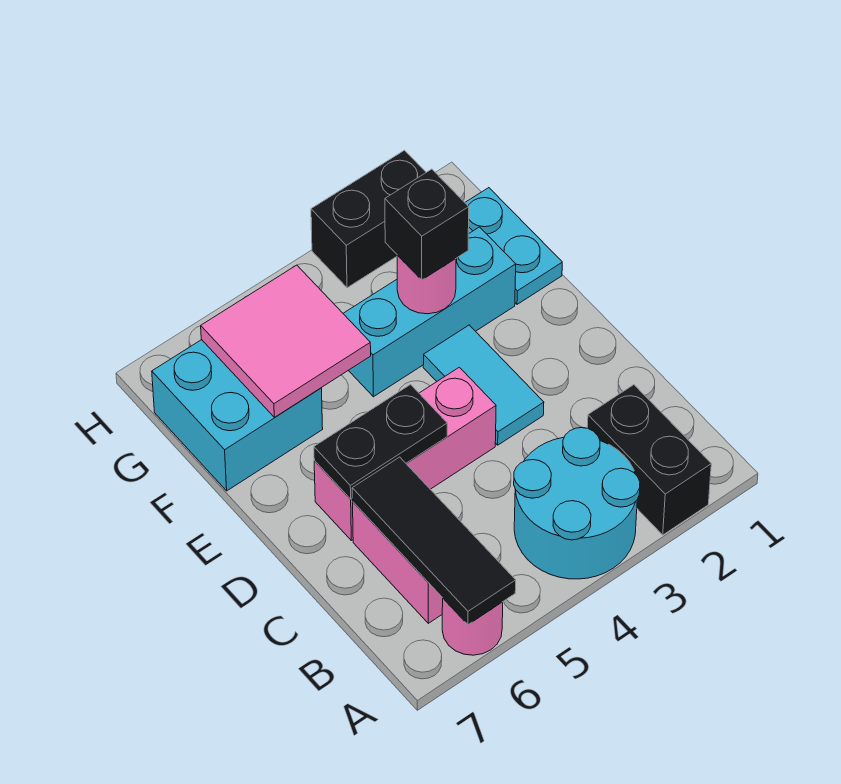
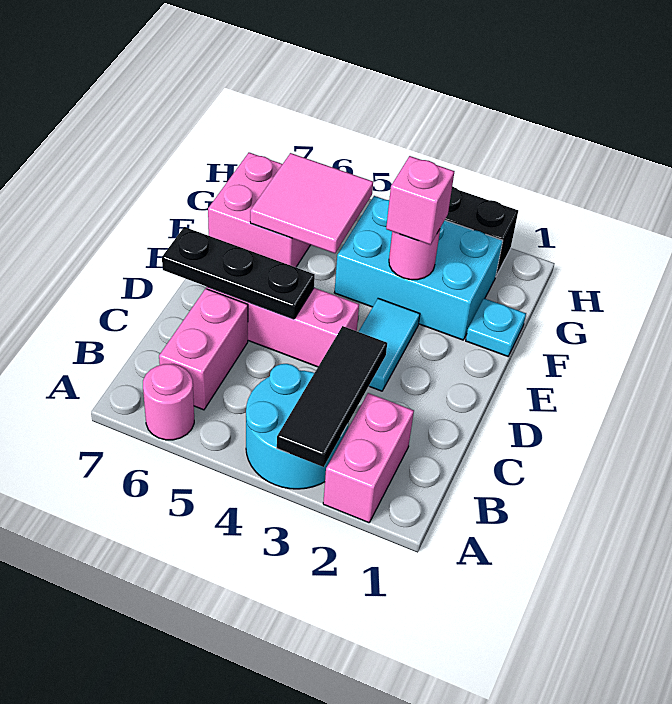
black brick A2:B2 level 1 -> pink brick A2:B2 level 1
black tile A6:C6 level 2 -> black tile A3:C3 level 2
black plate D5:D6 level 2 -> black plate D5:D7 level 2
cyan plate F1:G1 level 1 -> cyan plate F1 level 1
cyan brick F2:F4 level 1 -> cyan brick F2:G4 level 1
black brick F3 level 3 -> pink brick F3 level 3
cyan brick F6:G7 level 1 -> pink brick F6:G7 level 1

